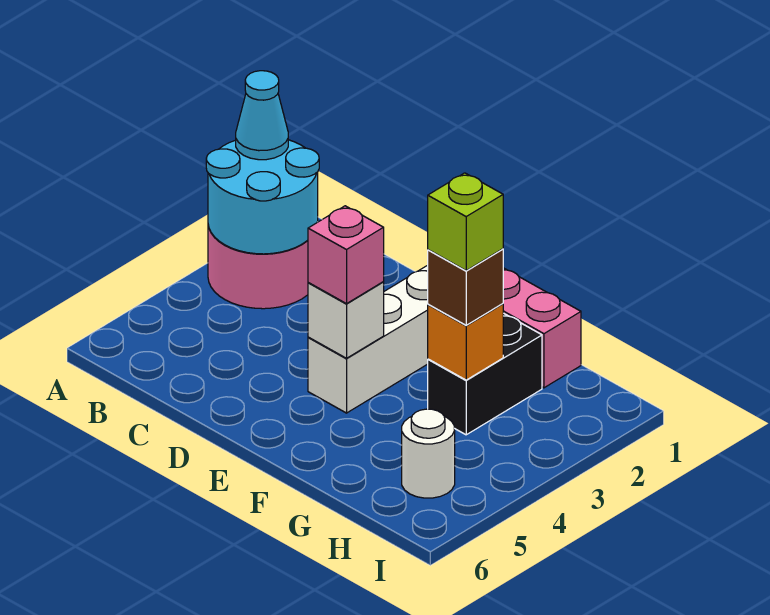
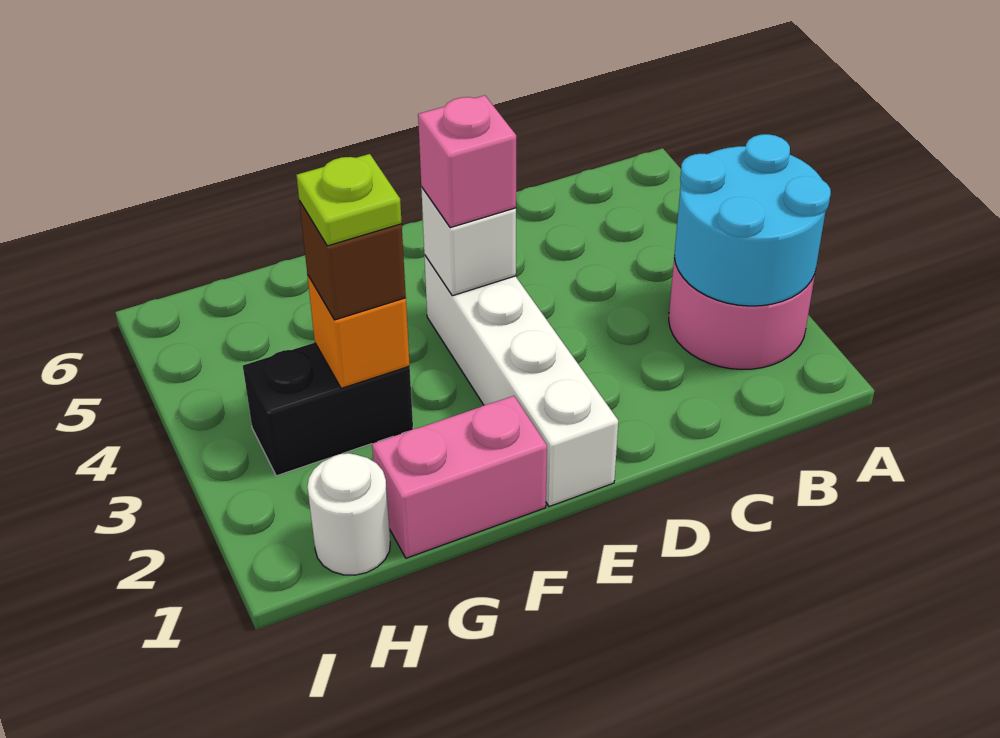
cyan cone A2 level 3 -> none
black brick G2:G3 level 1 -> black brick G3:H3 level 1
lime brick G3 level 4 -> lime plate G3 level 4
white round brick H5 level 1 -> white round brick H1 level 1

